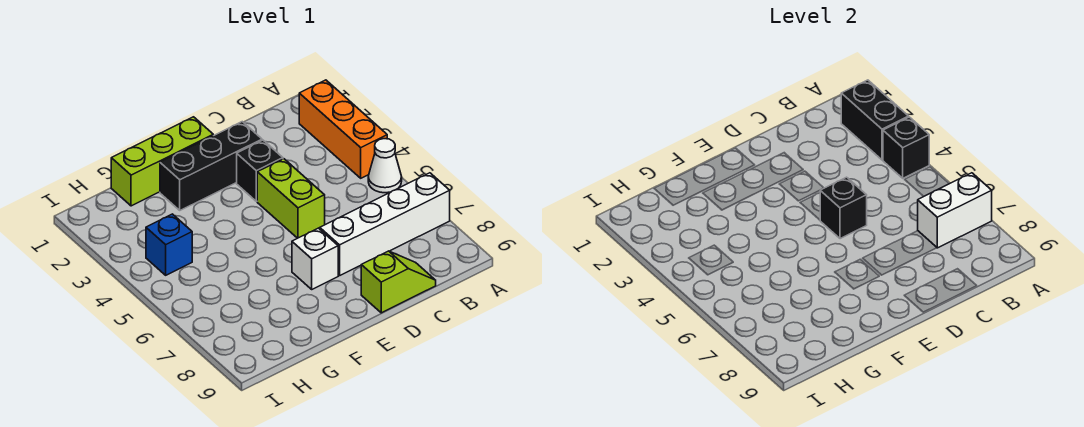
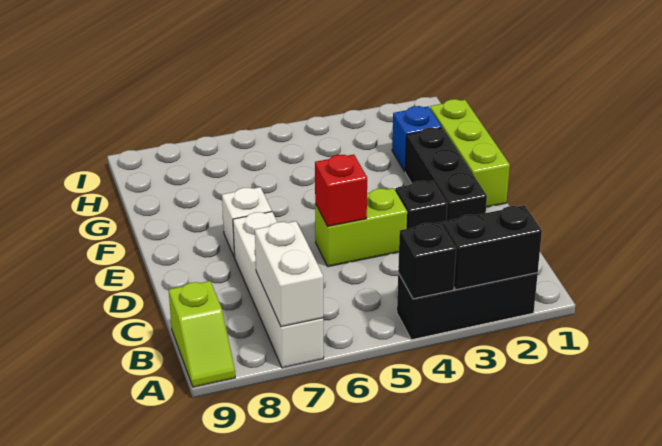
orange brick A2:A4 level 1 -> black brick A2:A4 level 1
white cone A5 level 1 -> none
lime slope C9:D9 level 1 top D -> lime slope A9:B9 level 1 top B
black brick D5 level 2 -> red brick D5 level 2
blue brick H4 level 1 -> blue brick G2 level 1

